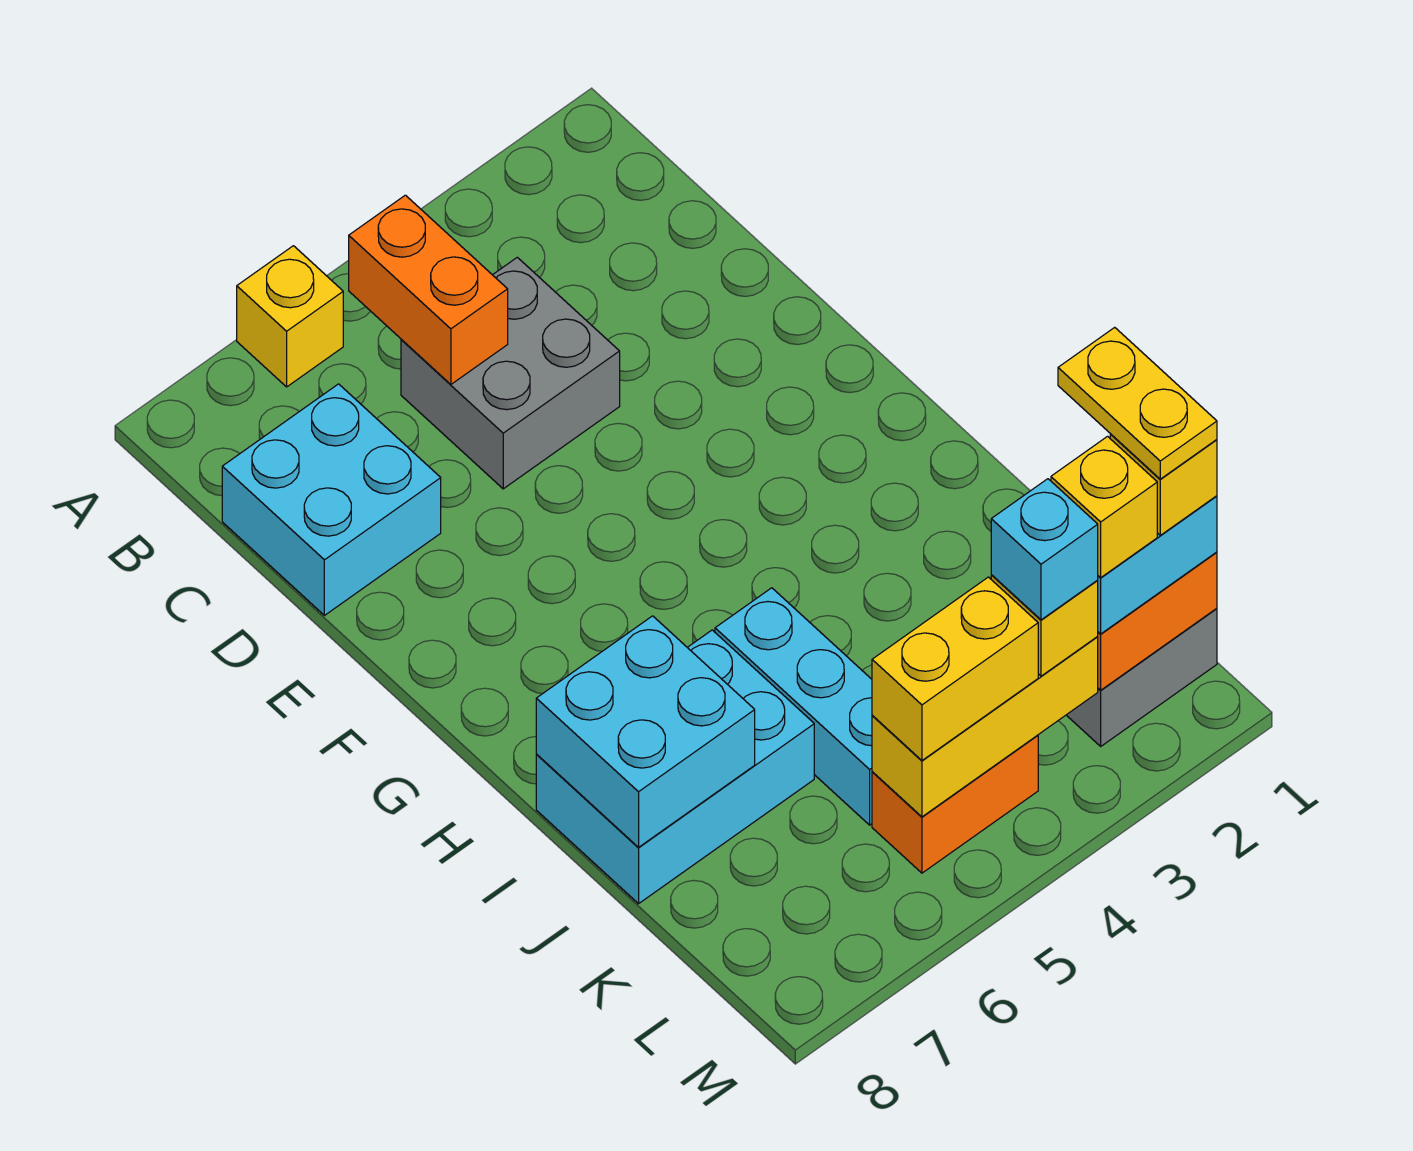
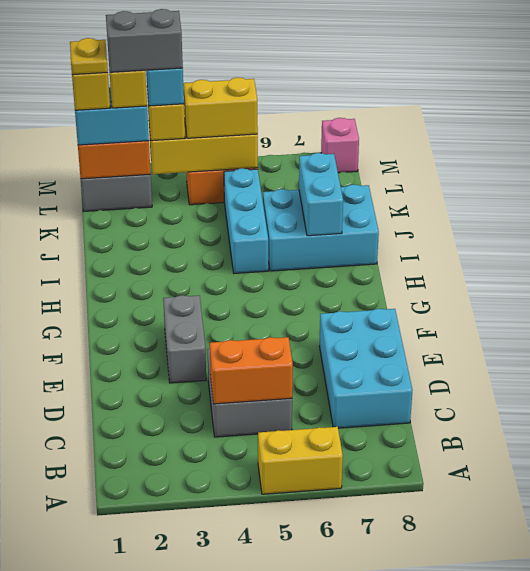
yellow brick A6 level 1 -> yellow brick A5:A6 level 1
orange brick B5:C5 level 2 -> orange brick C4:C5 level 2
cyan brick C7:D8 level 1 -> cyan brick C7:E8 level 1
none -> grey brick E3:F3 level 1
cyan brick I7:J8 level 2 -> cyan brick I7:J7 level 2
yellow plate K1:L1 level 5 -> yellow plate L1 level 5
none -> grey brick L2:L3 level 5
none -> pink brick M8 level 1

